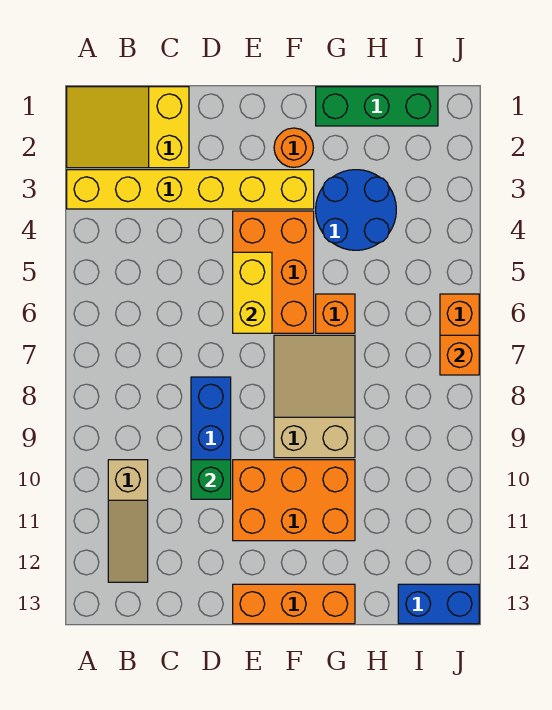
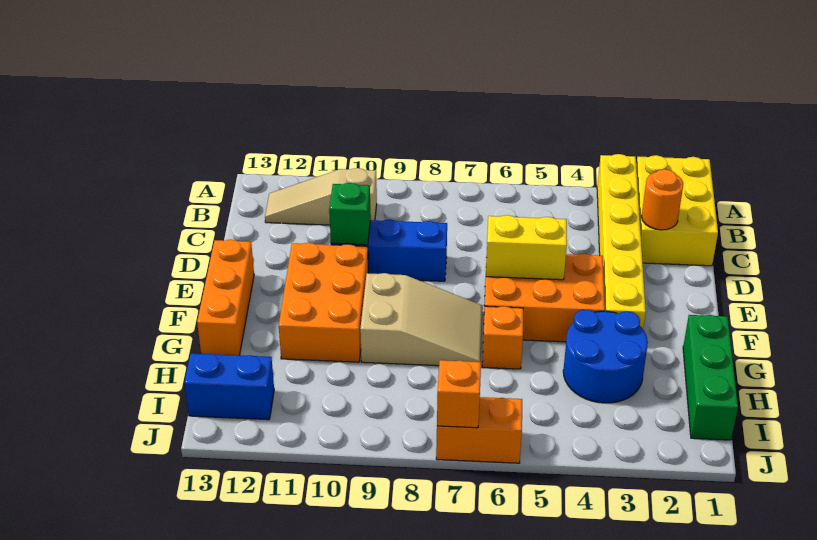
yellow slope A1:C2 level 1 top C -> yellow brick A1:C2 level 1
orange round brick F2 level 1 -> orange round brick C2 level 2
blue brick I13:J13 level 1 -> blue brick I12:I13 level 1

